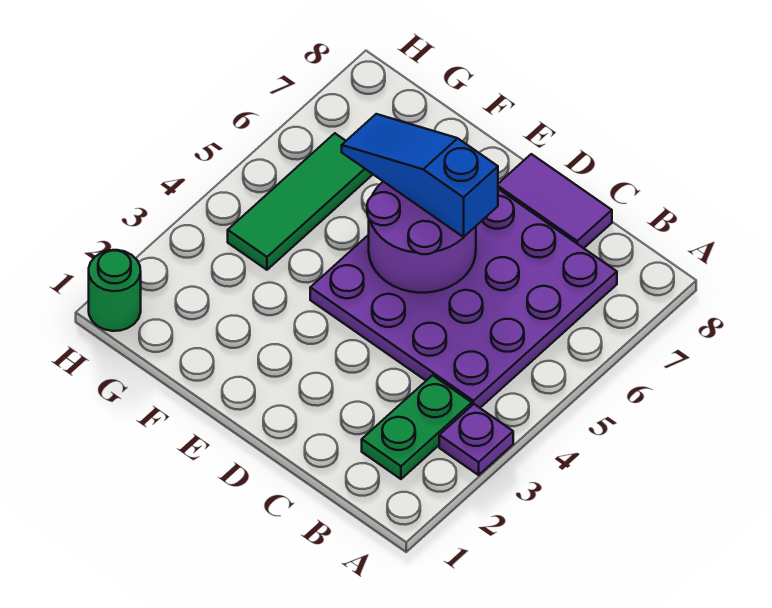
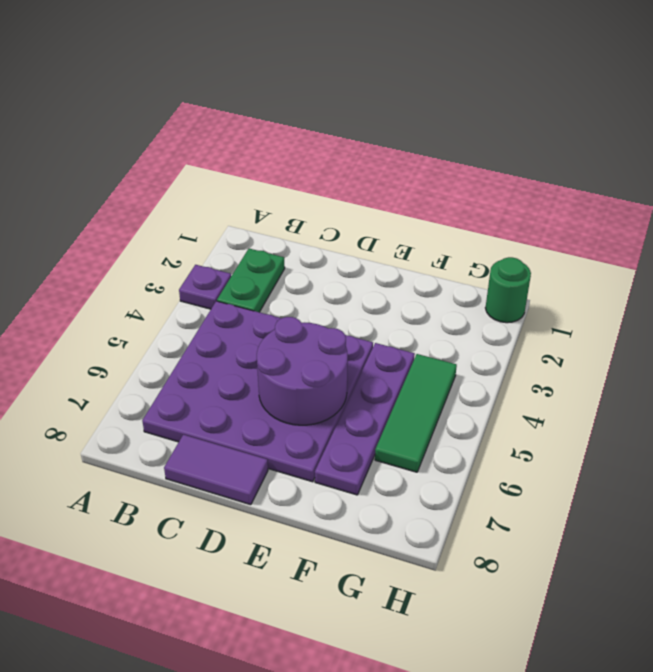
blue slope D6:F6 level 3 top D -> none
none -> purple plate F4:F7 level 1

